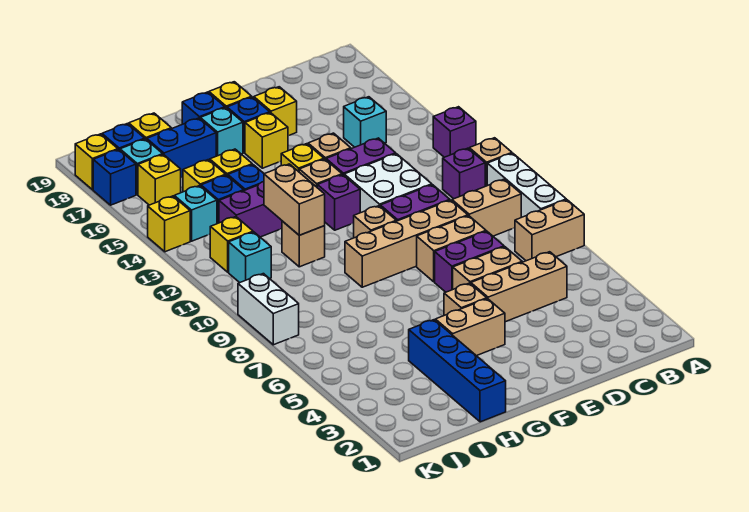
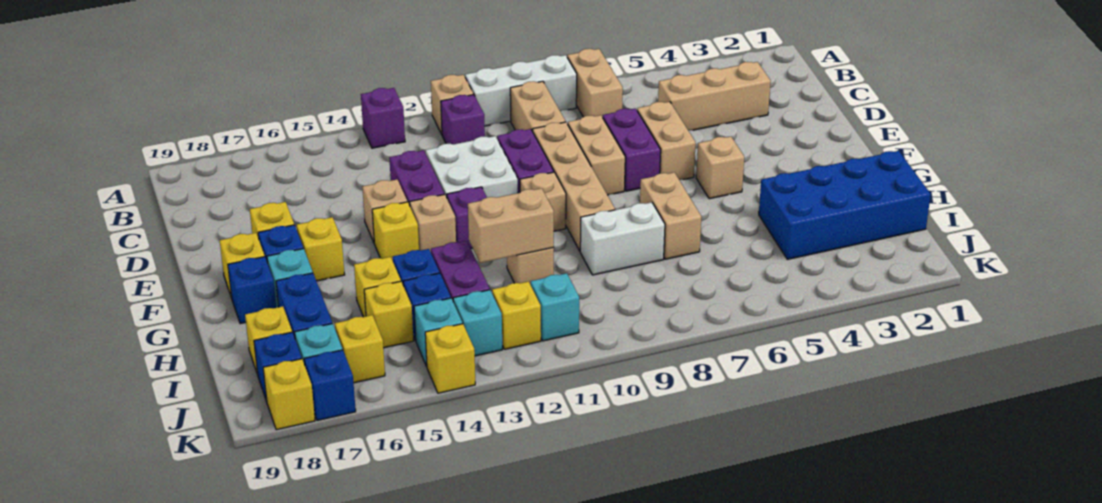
tan brick C5:E5 level 1 -> tan brick C3:C5 level 1
cyan brick C15 level 1 -> cyan brick J13 level 1
tan brick F4:G4 level 1 -> tan brick G7:H7 level 1
blue brick H1:H4 level 1 -> blue brick H1:I4 level 1
white brick K8:K9 level 1 -> white brick H8:H9 level 1

